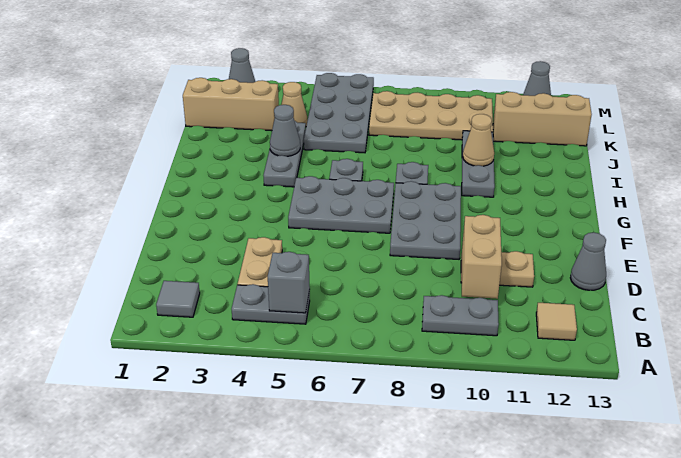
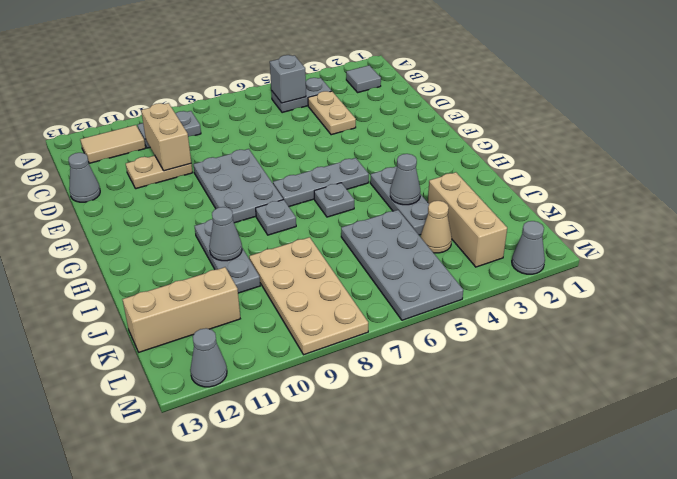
tan tile B12 level 1 -> tan tile B11:B12 level 1
grey plate F5:G7 level 1 -> grey plate G5:G7 level 1
tan cone I10 level 2 -> grey cone I10 level 2
tan brick K1:K3 level 1 -> tan brick J3:L3 level 1
tan plate K7:L10 level 1 -> tan plate J8:M9 level 1

